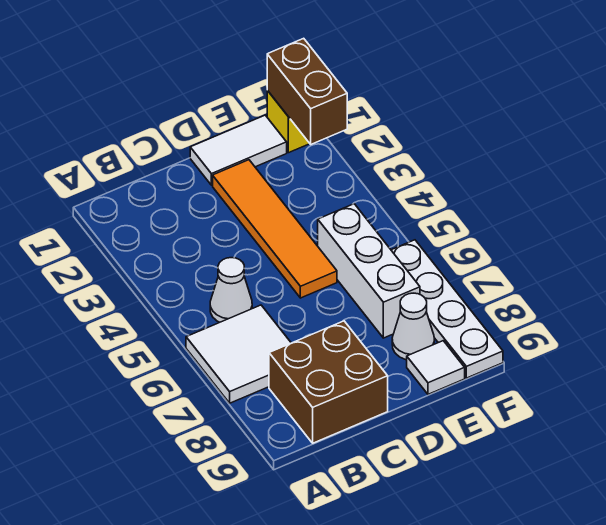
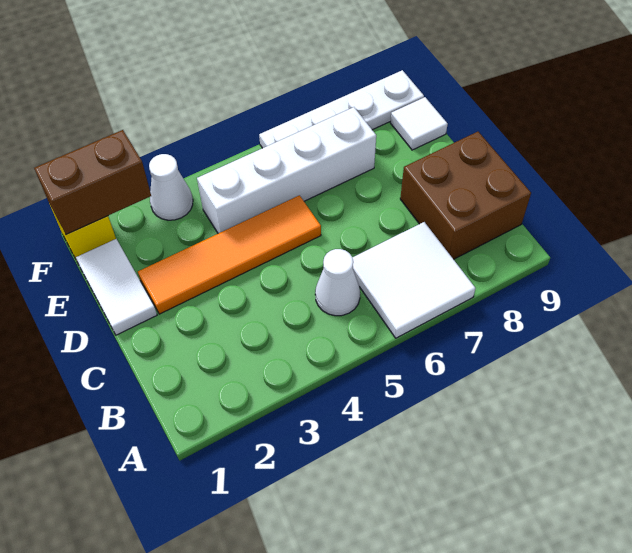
white brick E5:E7 level 1 -> white brick E4:E7 level 1
white cone E8 level 1 -> white cone F3 level 1

